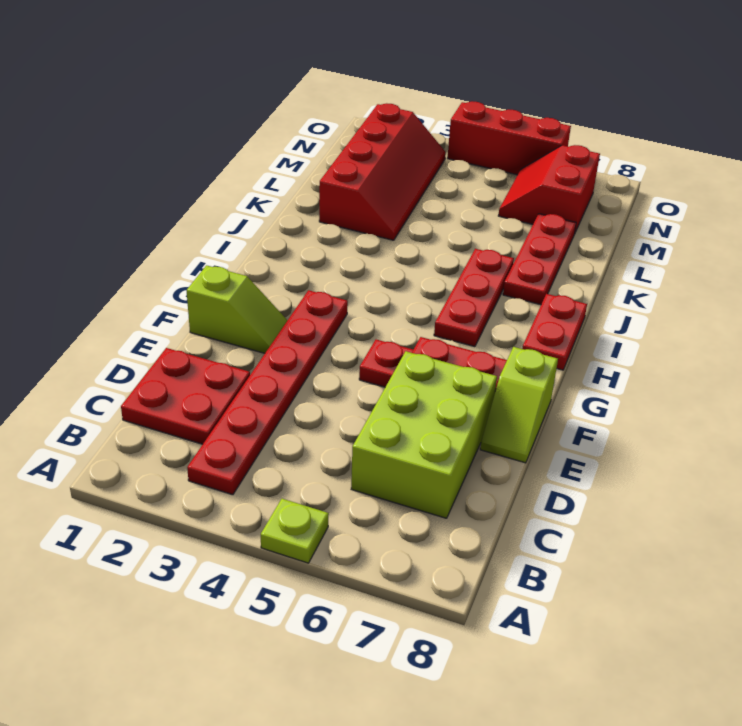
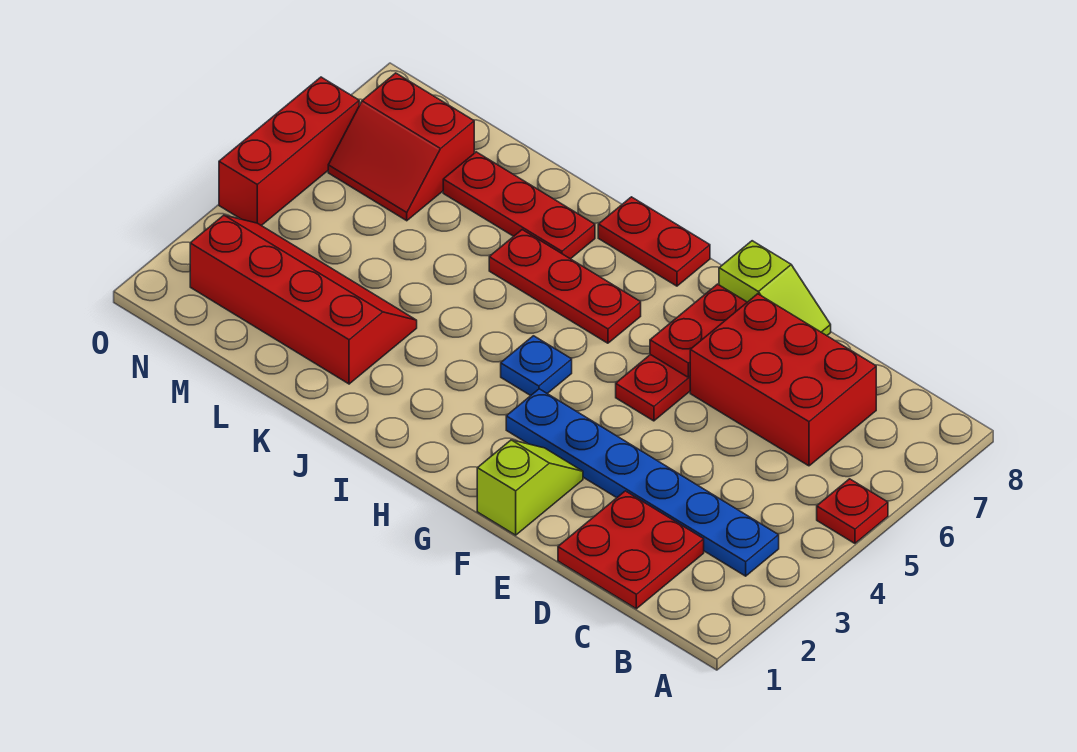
lime plate A5 level 1 -> red plate A5 level 1
red plate B3:G3 level 1 -> blue plate B3:G3 level 1
lime brick C6:E7 level 1 -> red brick C6:E7 level 1
none -> blue plate H4 level 1

